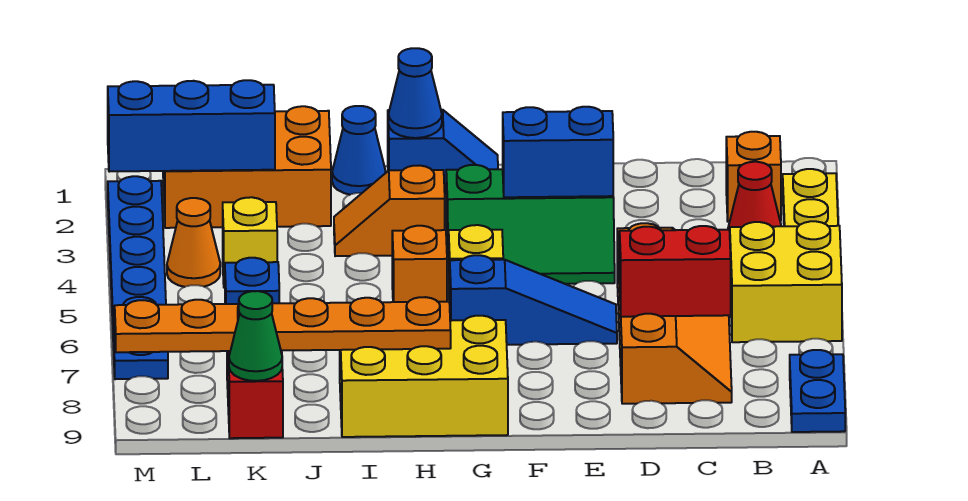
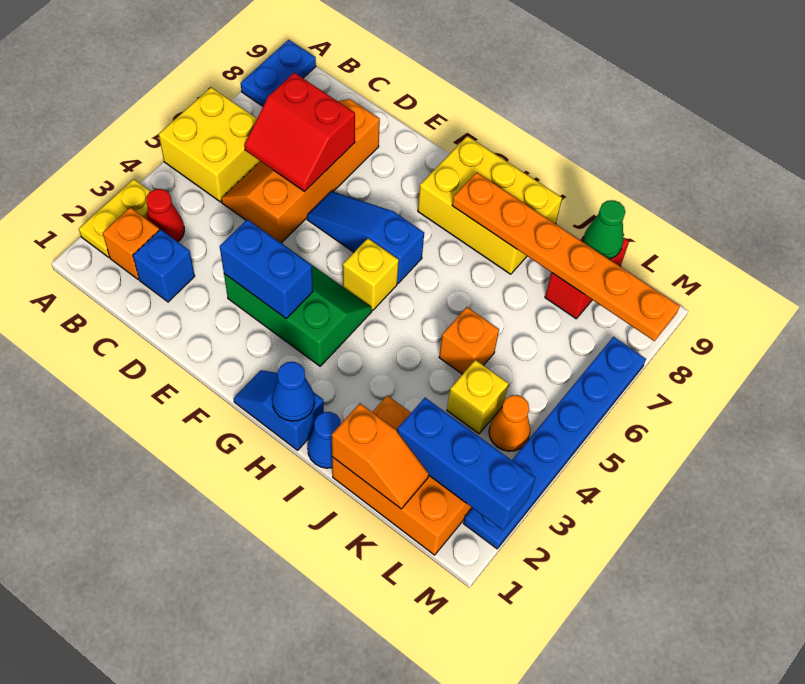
orange slope H3:I3 level 1 top H -> orange slope J1:K1 level 2 top J
orange brick H5 level 1 -> orange brick J5 level 1
blue brick K6 level 1 -> blue brick C2 level 1

